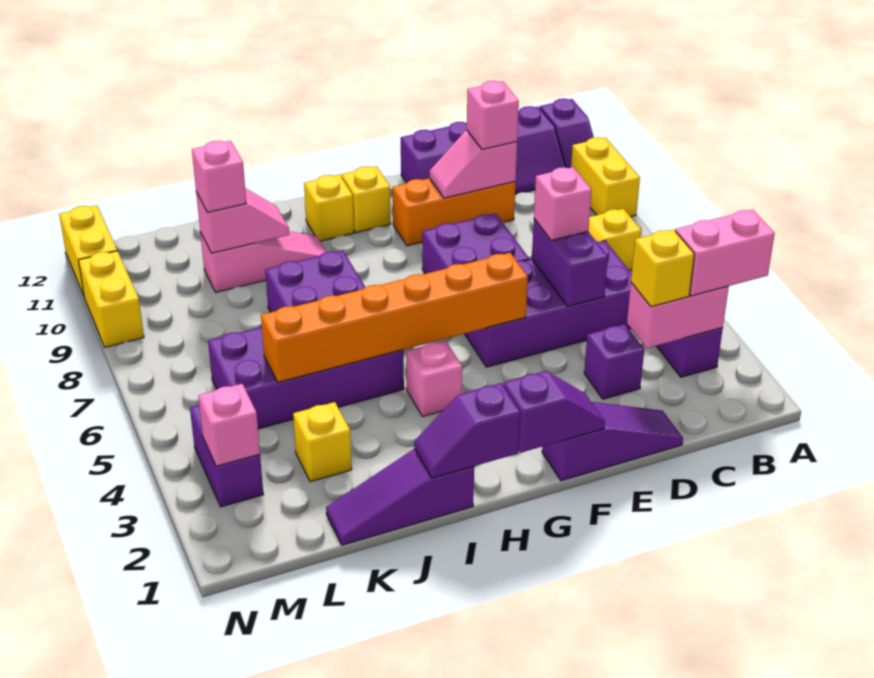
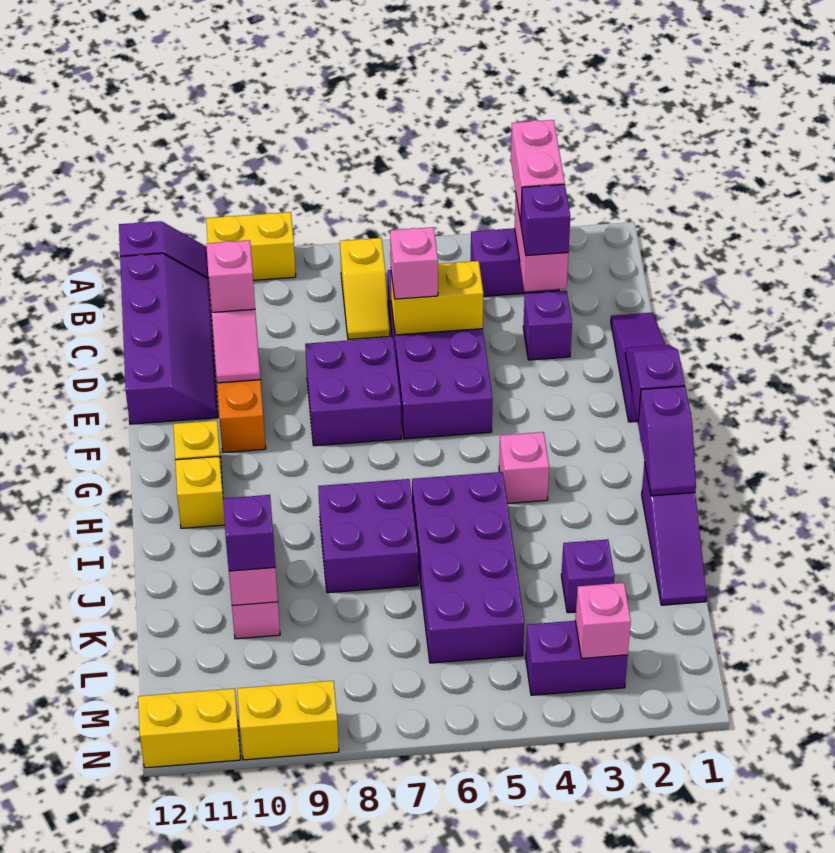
yellow brick C3 level 3 -> purple brick C3 level 3
purple brick D5:D6 level 2 -> yellow brick D5:D6 level 2
orange brick F5:K5 level 2 -> none
yellow brick K3 level 1 -> purple brick K3 level 1
pink brick K10 level 3 -> purple brick K10 level 3

